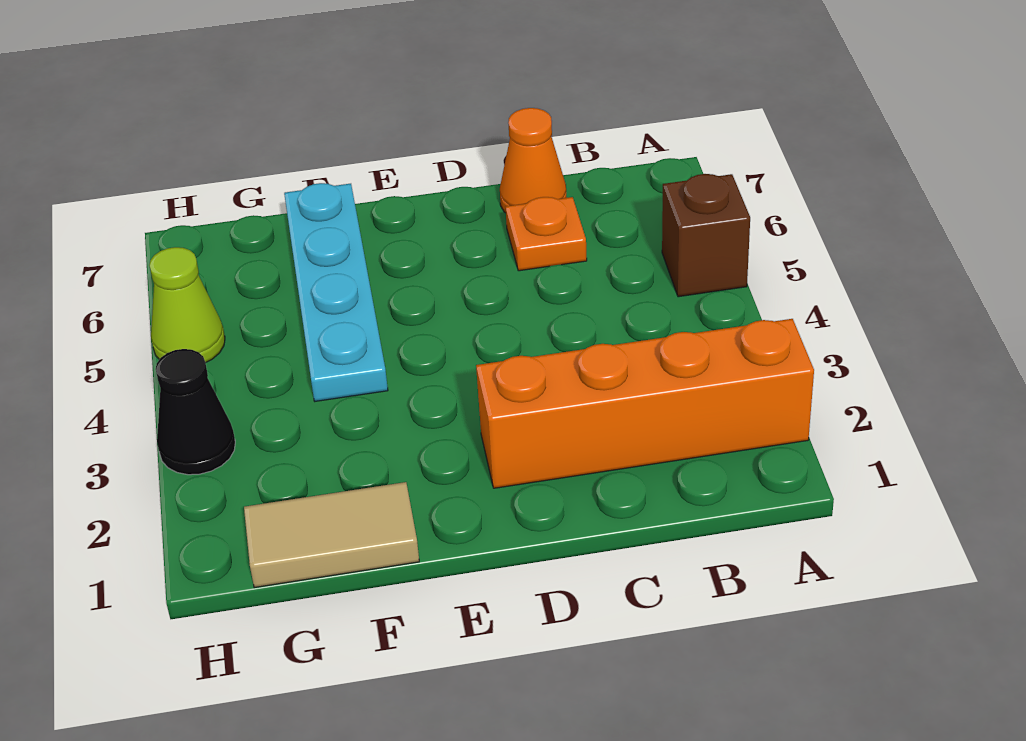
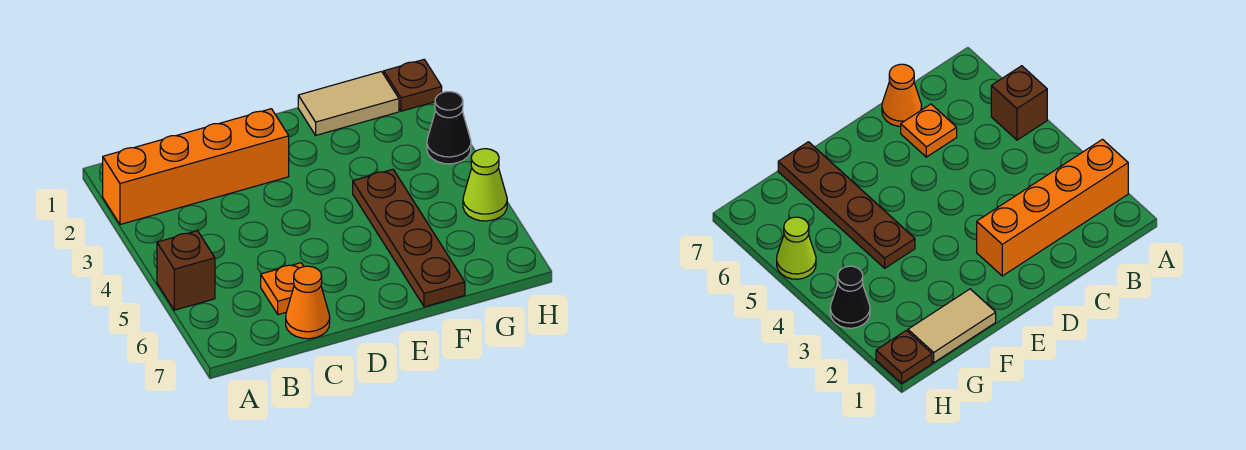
cyan plate F4:F7 level 1 -> brown plate F4:F7 level 1
none -> brown plate H1 level 1

